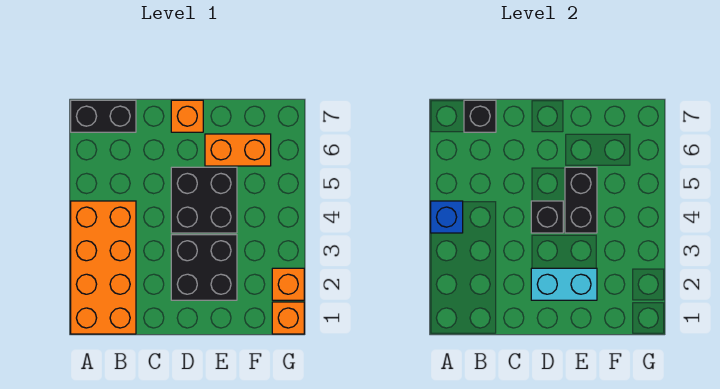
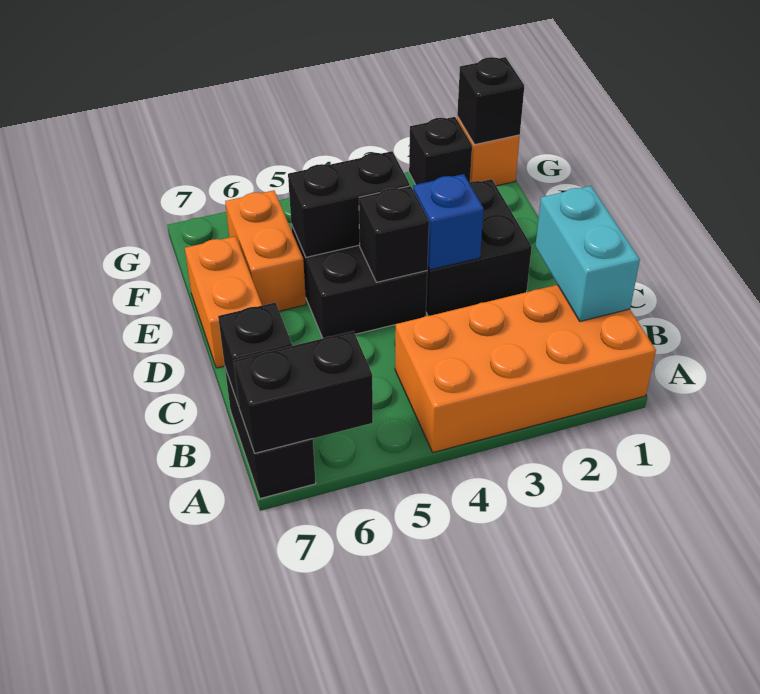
blue brick A4 level 2 -> blue brick D3 level 2
none -> black brick A6:A7 level 2
cyan brick D2:E2 level 2 -> cyan brick B1:C1 level 2
orange brick D7 level 1 -> orange brick D7:E7 level 1
none -> black brick G1 level 2
orange brick G2 level 1 -> black brick G2 level 1

